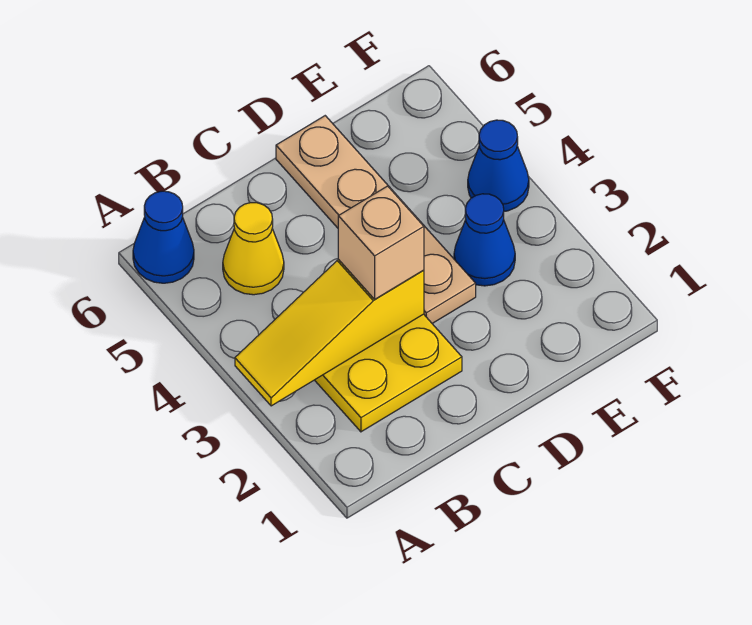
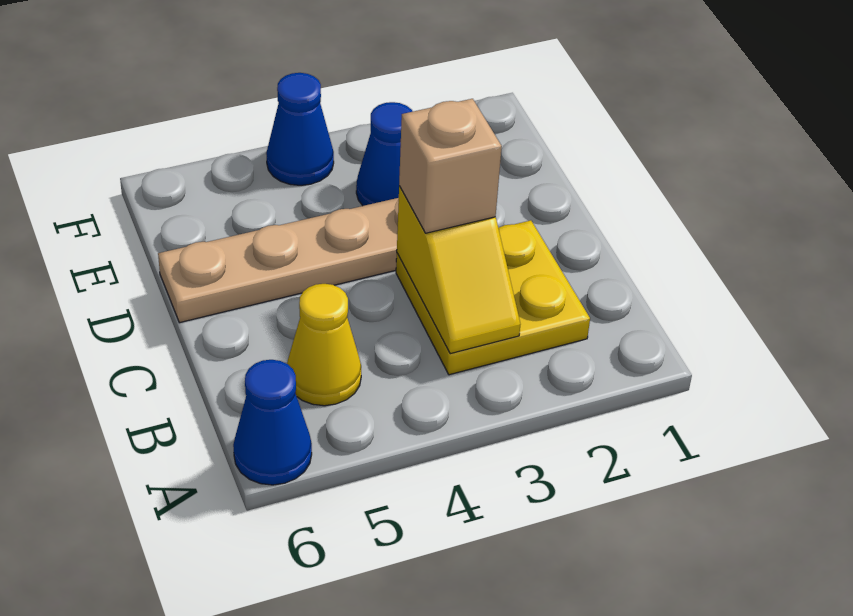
yellow slope A3:C3 level 2 top C -> yellow slope B3:C3 level 2 top C

